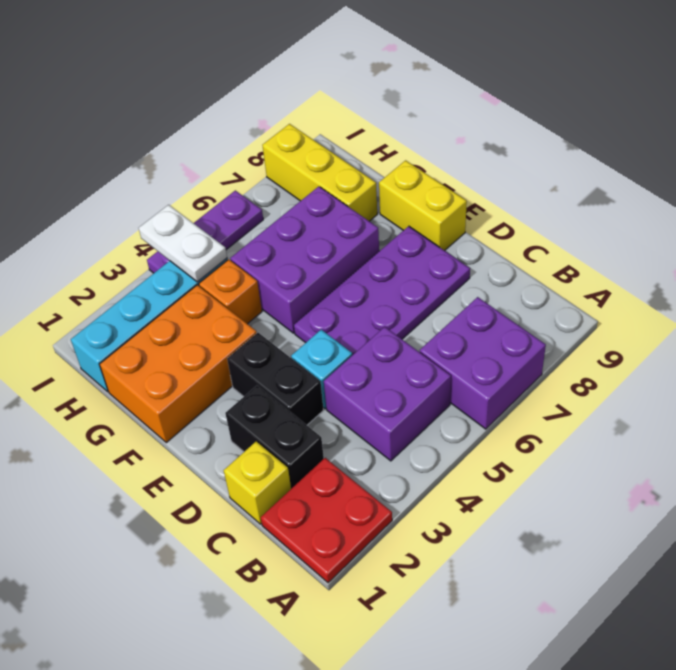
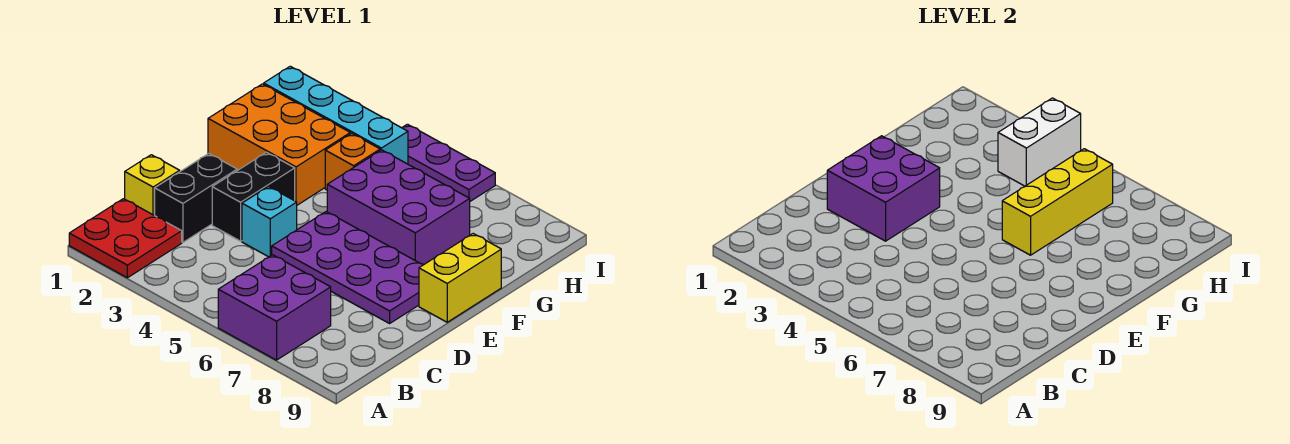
purple brick B4:C5 level 1 -> purple brick D2:E3 level 2
yellow brick G8:I8 level 1 -> yellow brick F6:H6 level 2
white plate H4:I4 level 2 -> white brick H4:I4 level 2

